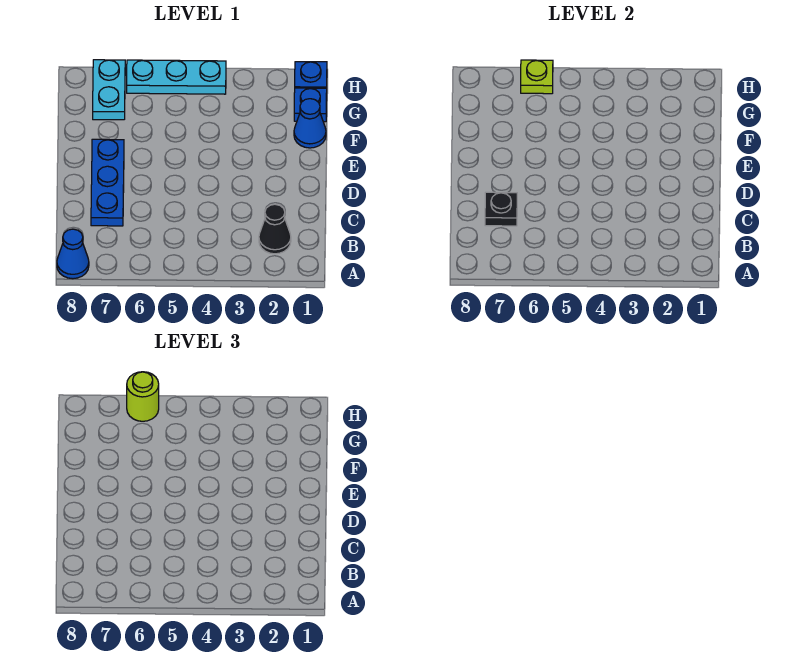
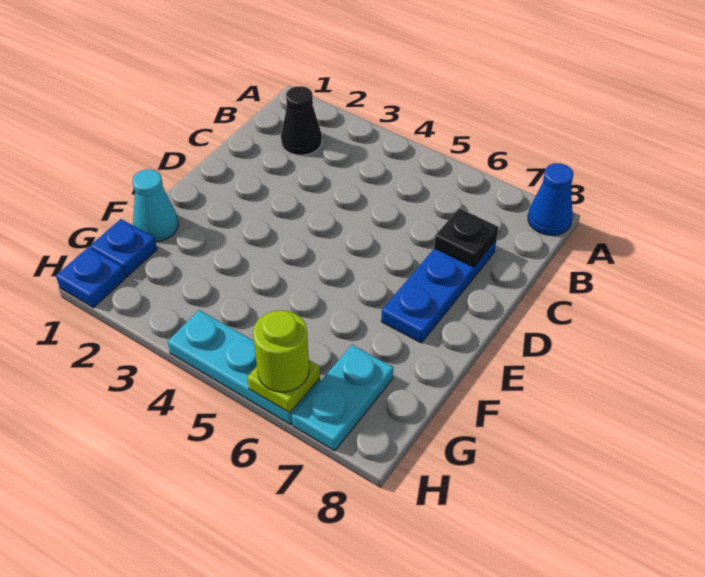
blue cone F1 level 1 -> cyan cone F1 level 1

